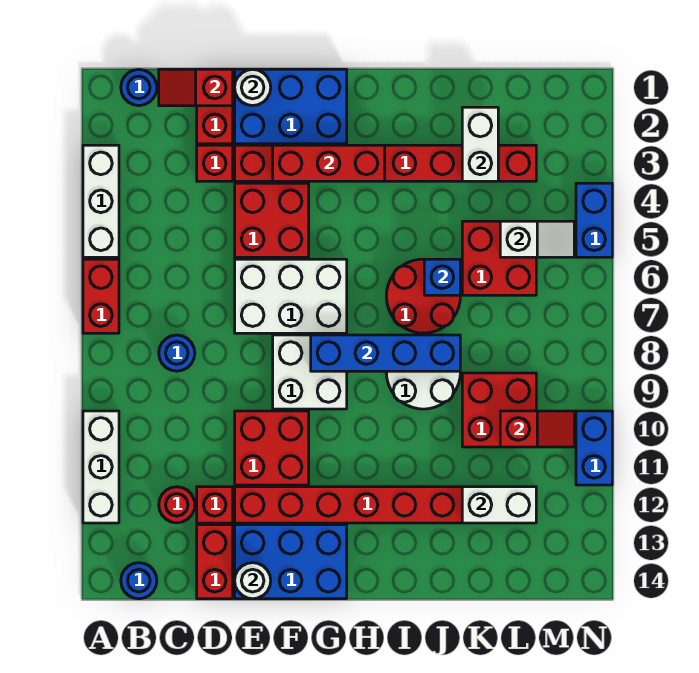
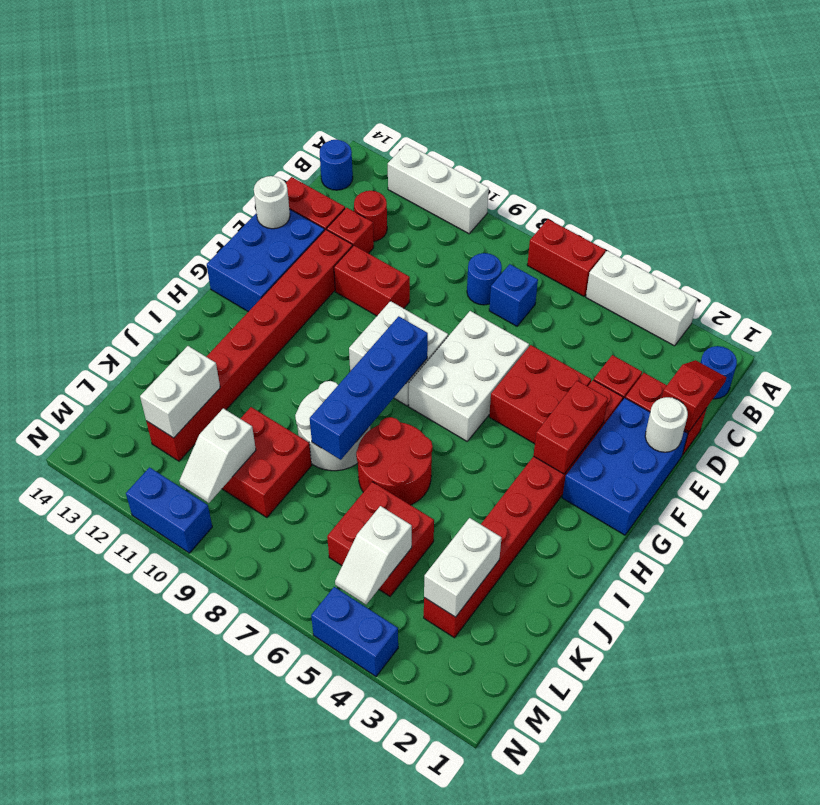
red brick E10:F11 level 1 -> red brick E10:E11 level 1
red brick F3:H3 level 2 -> red brick F3:G3 level 2
blue brick J6 level 2 -> blue brick C7 level 1
white brick K2:K3 level 2 -> white brick K3:L3 level 2
red slope L10:M10 level 2 top L -> white slope L10:M10 level 2 top L

